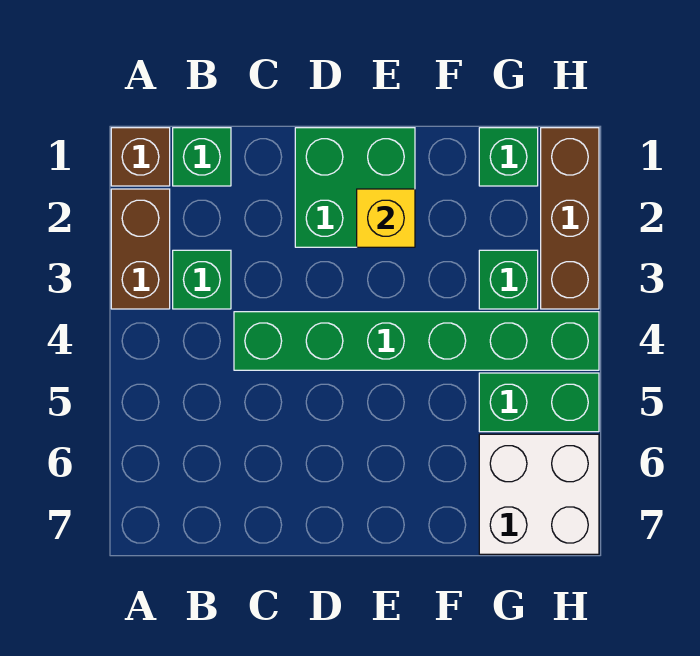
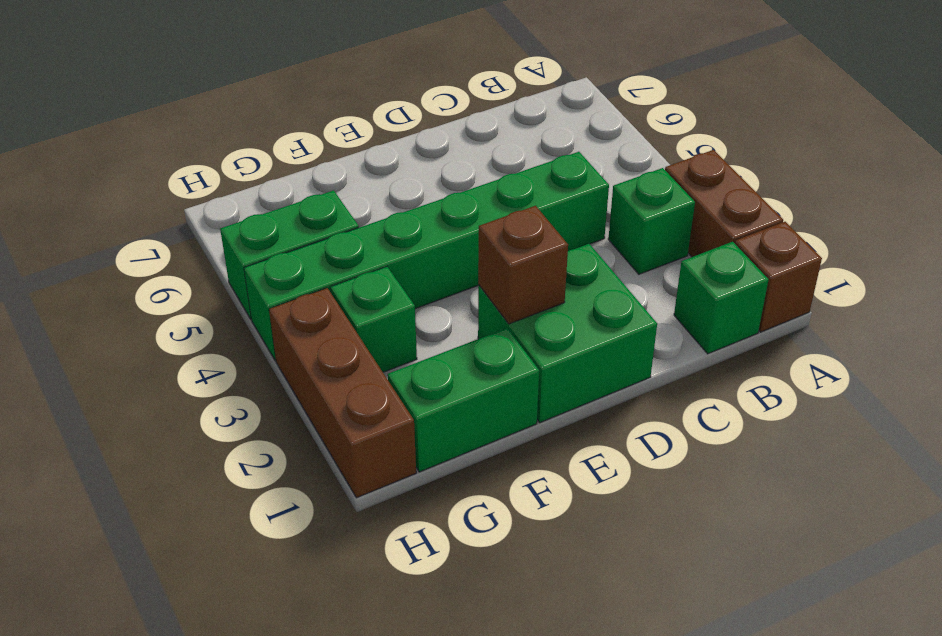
yellow brick E2 level 2 -> brown brick E2 level 2
green brick G1 level 1 -> green brick F1:G1 level 1
white brick G6:H7 level 1 -> none

